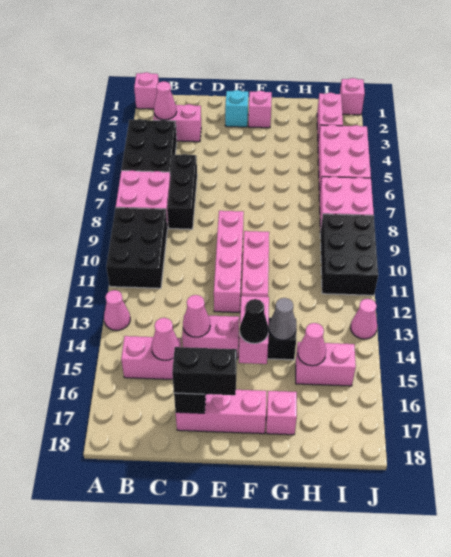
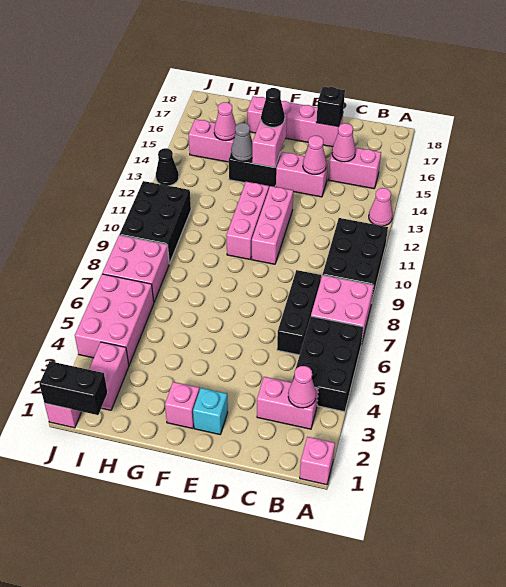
black brick D17:E17 level 3 -> black brick I1:J1 level 2
pink brick E9:E12 level 1 -> pink brick E10:E12 level 1
pink cone J13 level 1 -> black cone J13 level 1

